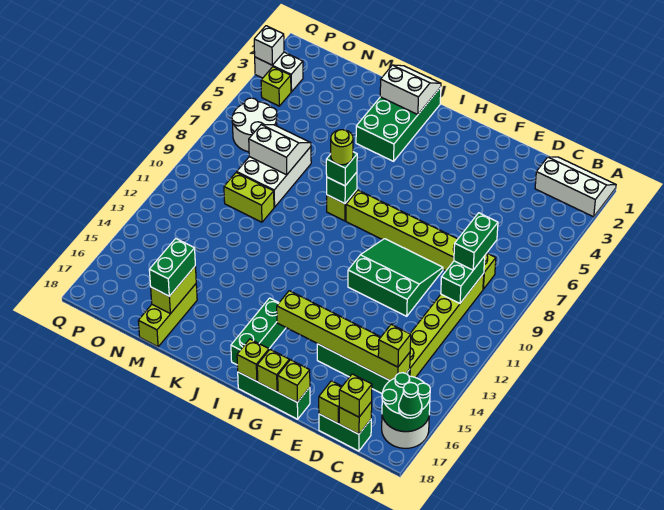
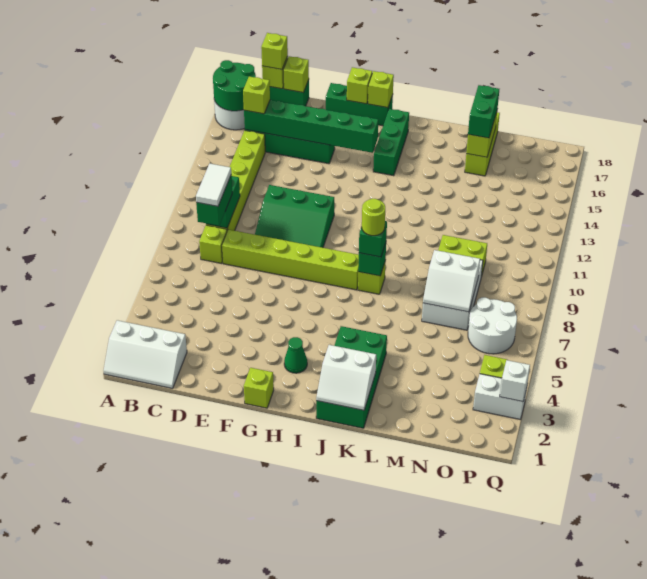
green cone A17 level 3 -> green cone H3 level 1
none -> white tile C8:C9 level 4
lime brick C15:H15 level 2 -> green brick C15:H15 level 2
lime brick F18 level 2 -> lime brick G1 level 1

